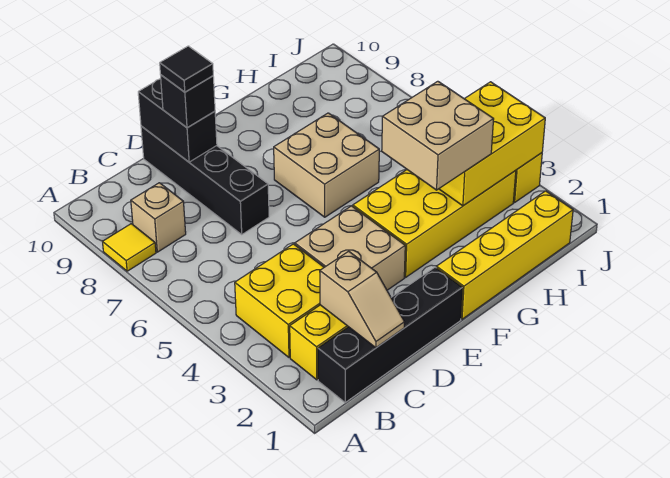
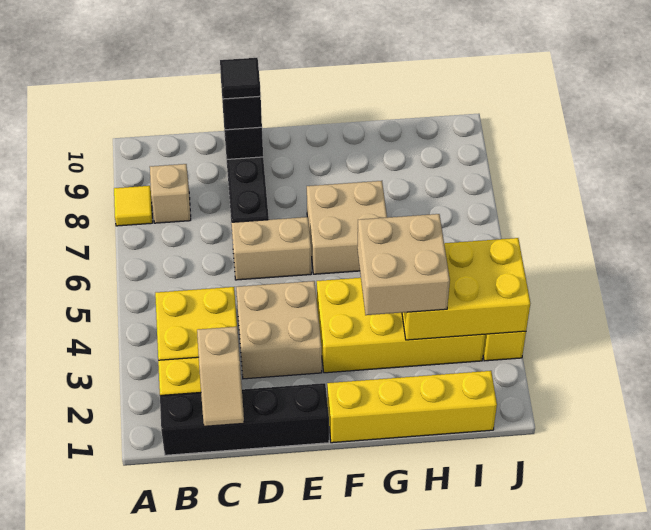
none -> tan brick D6:E6 level 1

